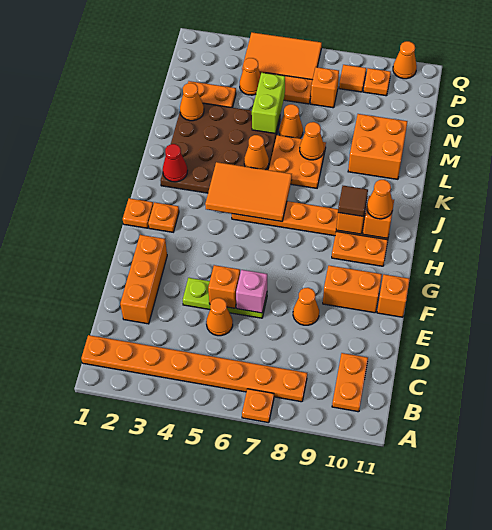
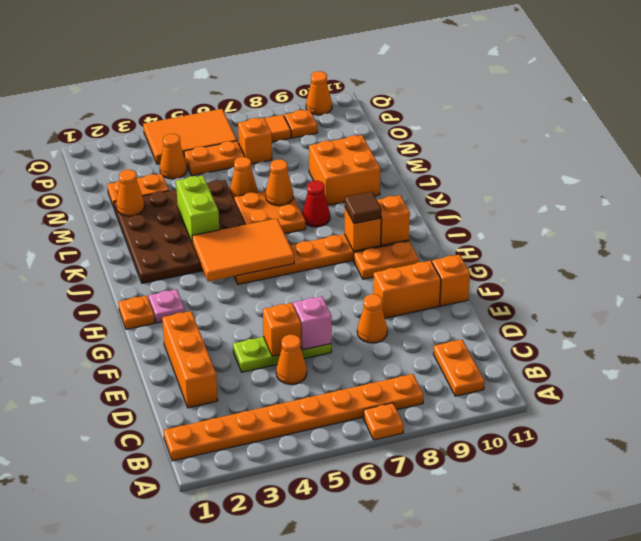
orange plate H2 level 1 -> pink plate H2 level 1
orange cone I10 level 3 -> none
red cone J2 level 2 -> red cone K8 level 1
orange cone K5 level 2 -> none
lime brick M5:N5 level 2 -> lime brick K4:L4 level 2

